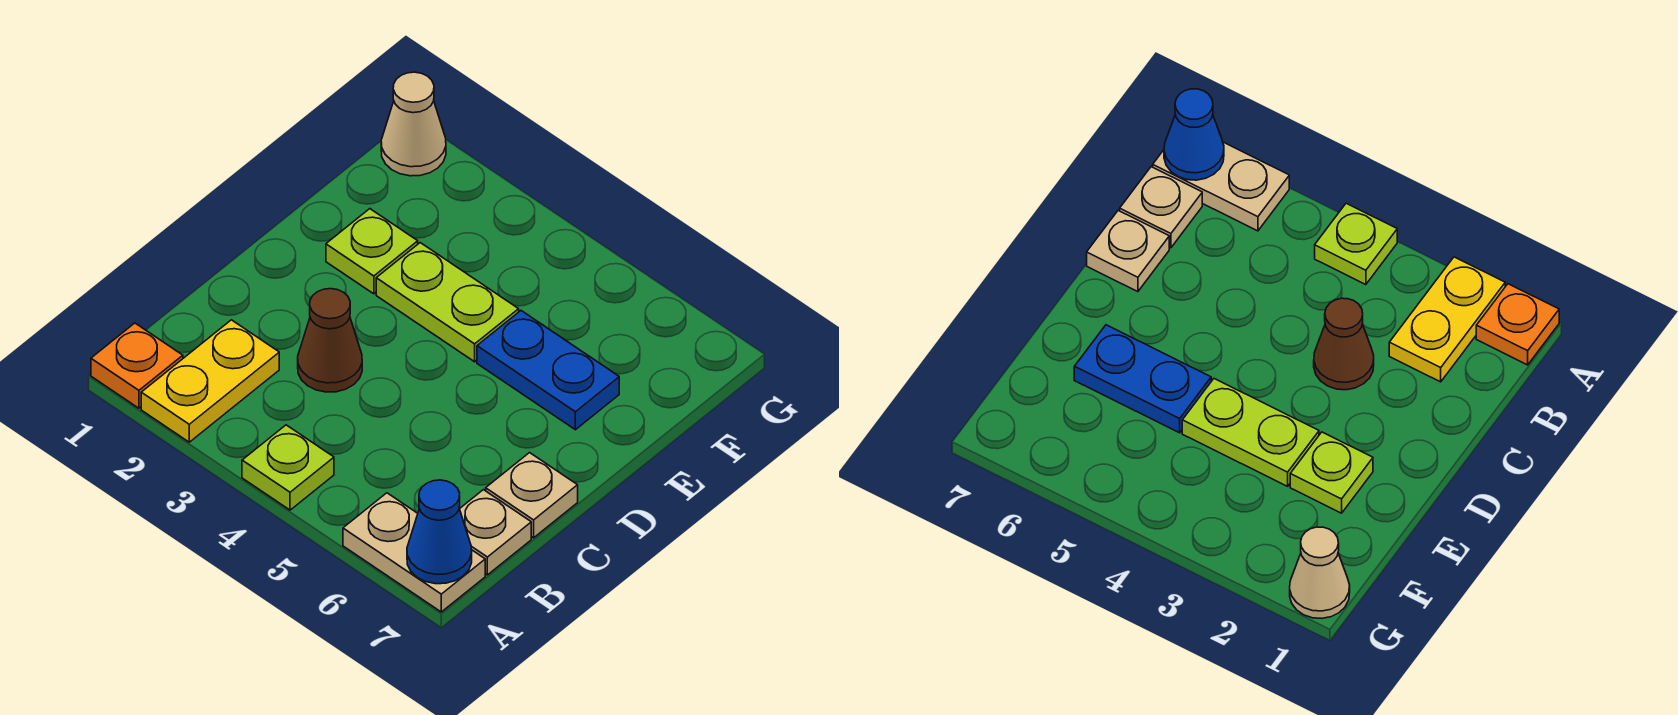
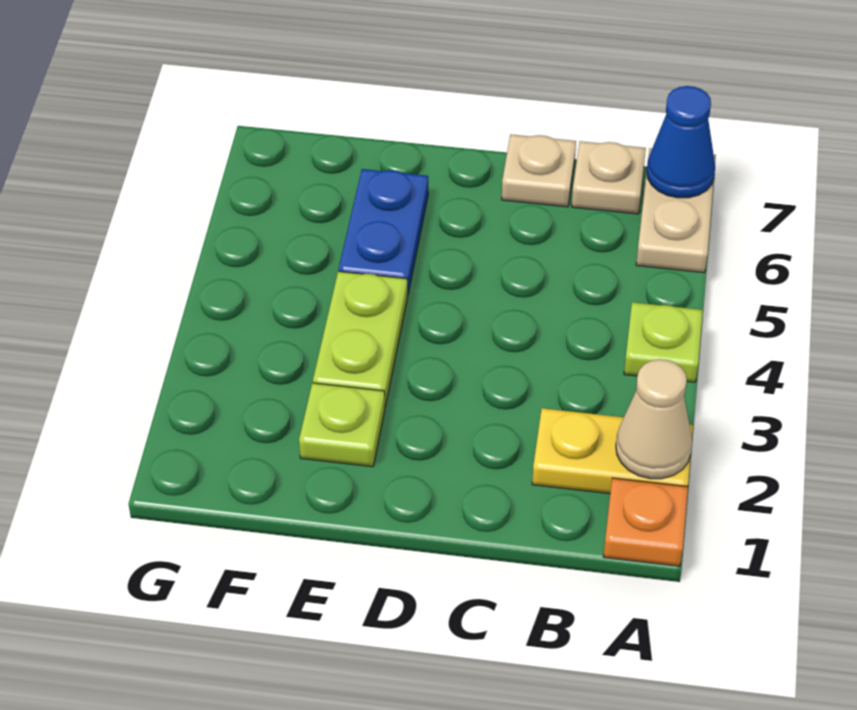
brown cone C3 level 1 -> none
tan cone G1 level 1 -> tan cone A2 level 2

